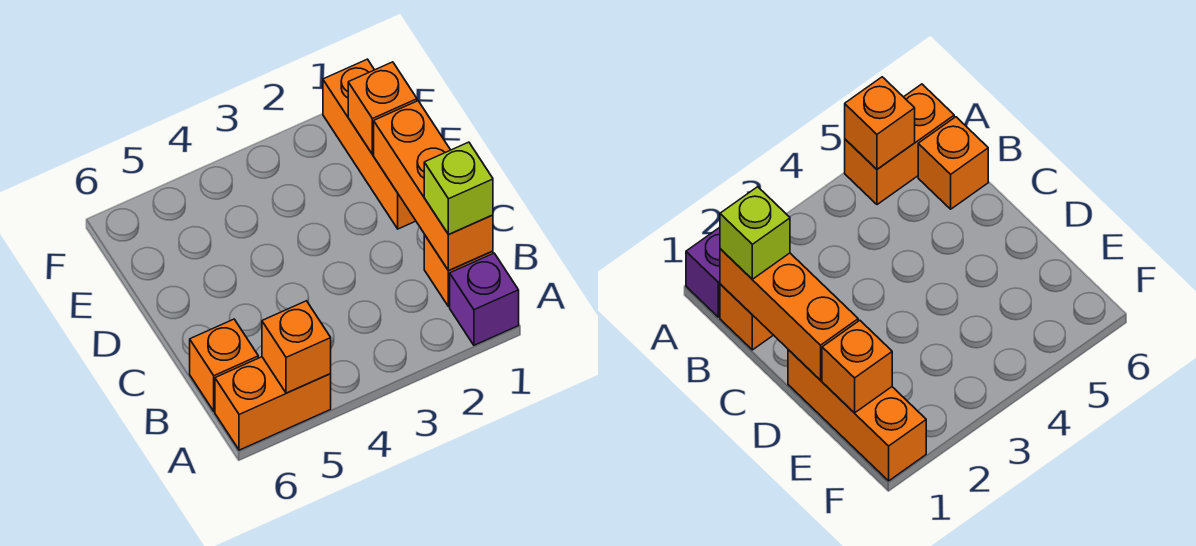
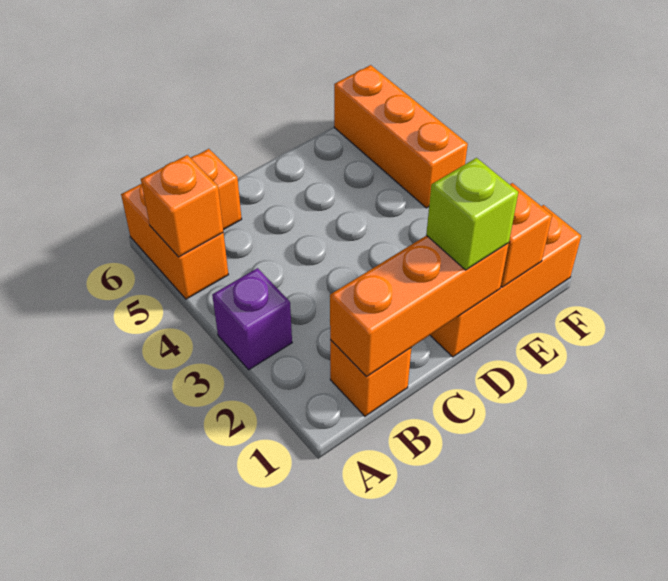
purple brick A1 level 1 -> purple brick A3 level 1
lime brick B1 level 3 -> lime brick D1 level 3
none -> orange brick F4:F6 level 1

